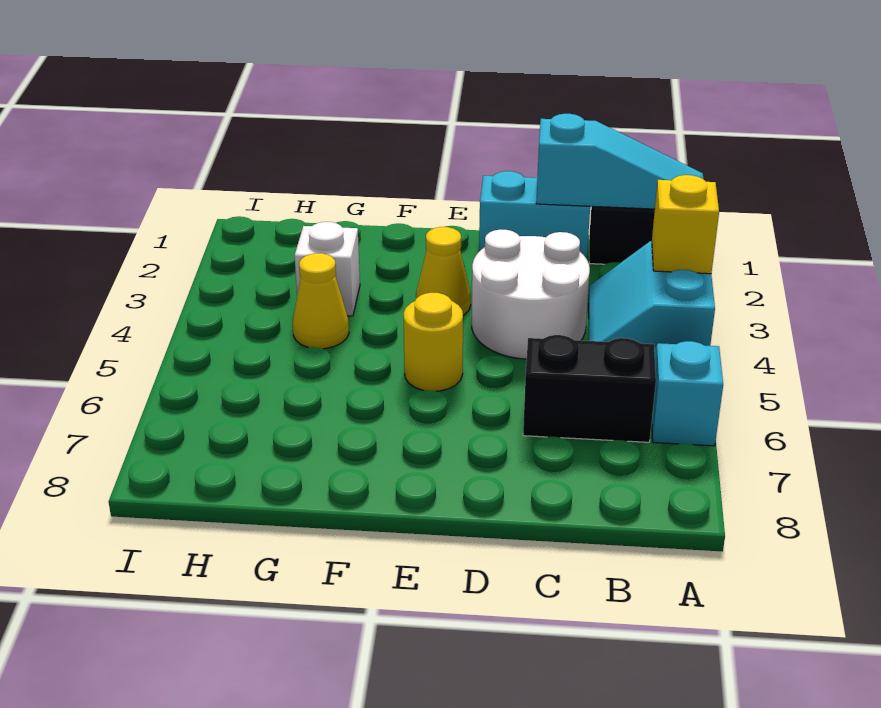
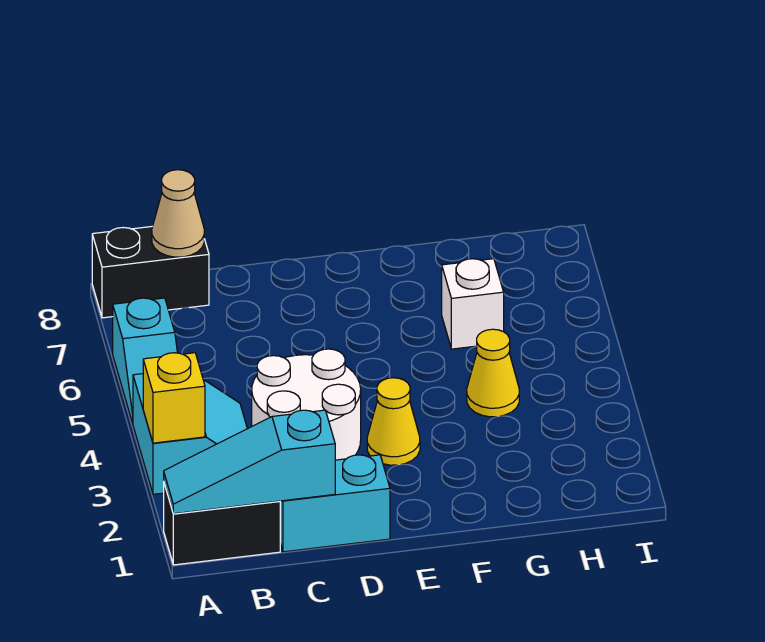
black brick B6:C6 level 1 -> black brick A8:B8 level 1
none -> tan cone B8 level 2
yellow round brick E5 level 1 -> none
white brick G3 level 1 -> white brick G6 level 1

